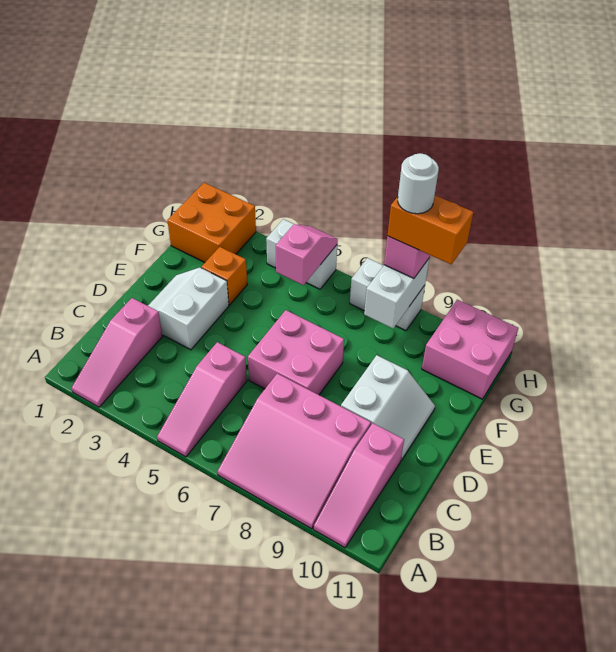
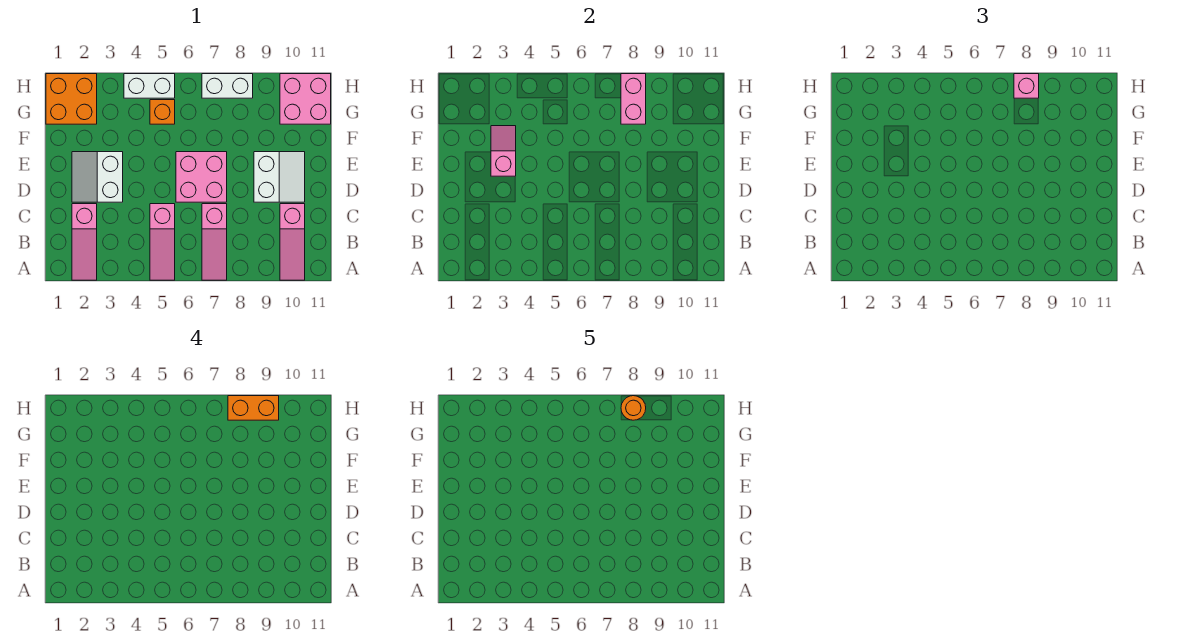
pink slope A7:C9 level 1 top C -> pink slope A7:C7 level 1 top C
orange brick F3 level 1 -> orange brick G5 level 1
pink slope G5:H5 level 2 top G -> pink slope E3:F3 level 2 top E
white brick G8:H8 level 2 -> pink brick G8:H8 level 2
white round brick H8 level 5 -> orange round brick H8 level 5

